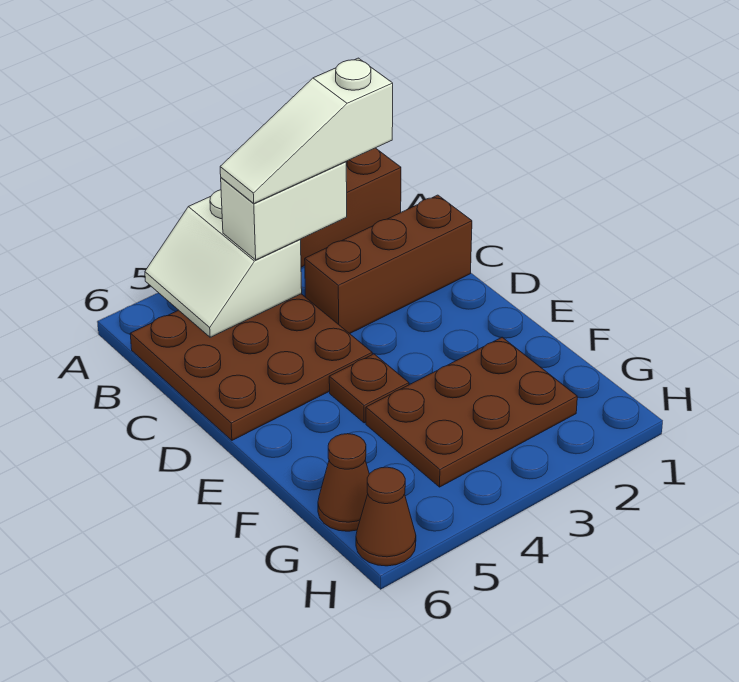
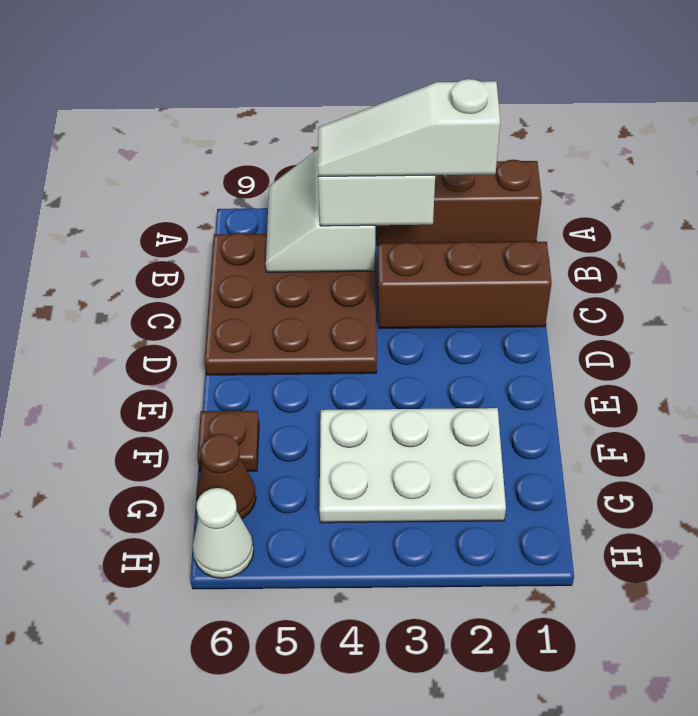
brown plate E4 level 1 -> brown plate F6 level 1
brown plate F2:G4 level 1 -> white plate F2:G4 level 1
brown cone H6 level 1 -> white cone H6 level 1

